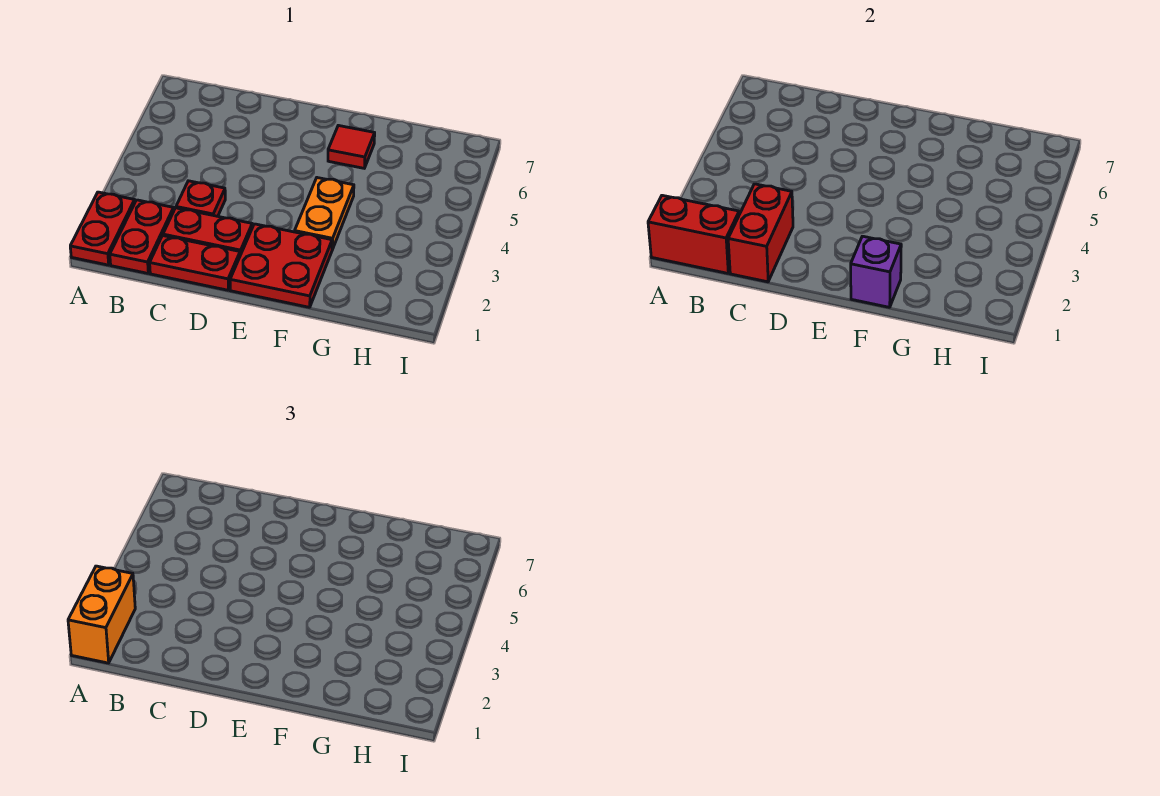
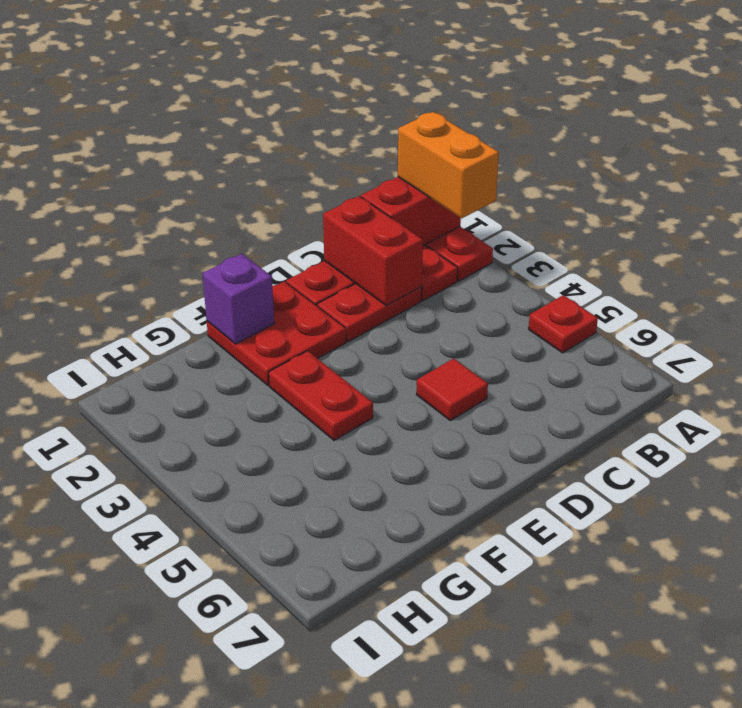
red plate C3 level 1 -> red plate A5 level 1
orange plate F3:F4 level 1 -> red plate F3:F4 level 1
red tile F6 level 1 -> red tile D5 level 1

